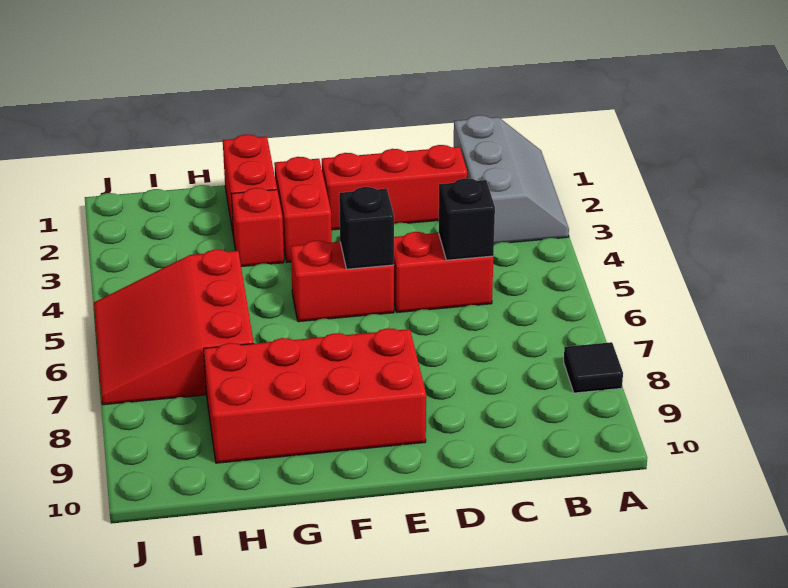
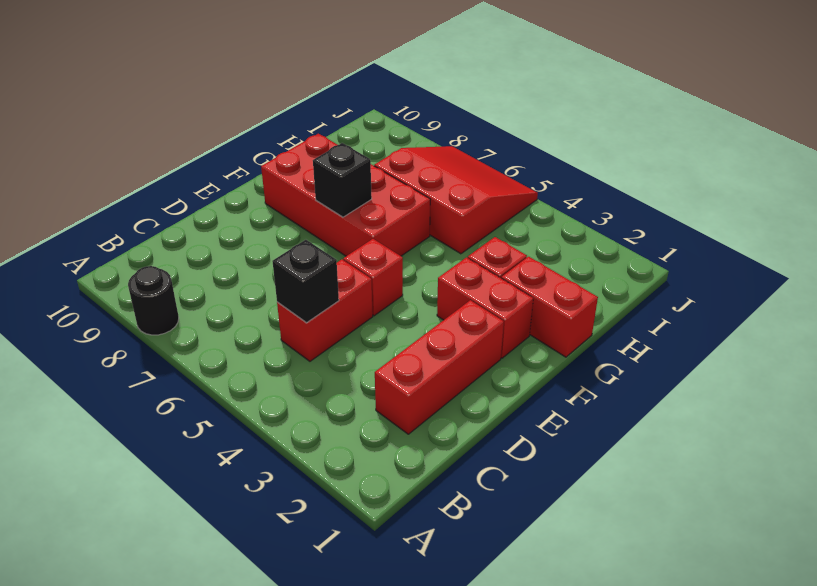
grey slope A1:B3 level 1 top B -> none
black tile A8 level 1 -> black round brick A8 level 1
red brick E5:F5 level 1 -> red brick E5 level 1
black brick E5 level 2 -> black brick F7 level 2
red brick E8:H9 level 1 -> red brick F6:G9 level 1

